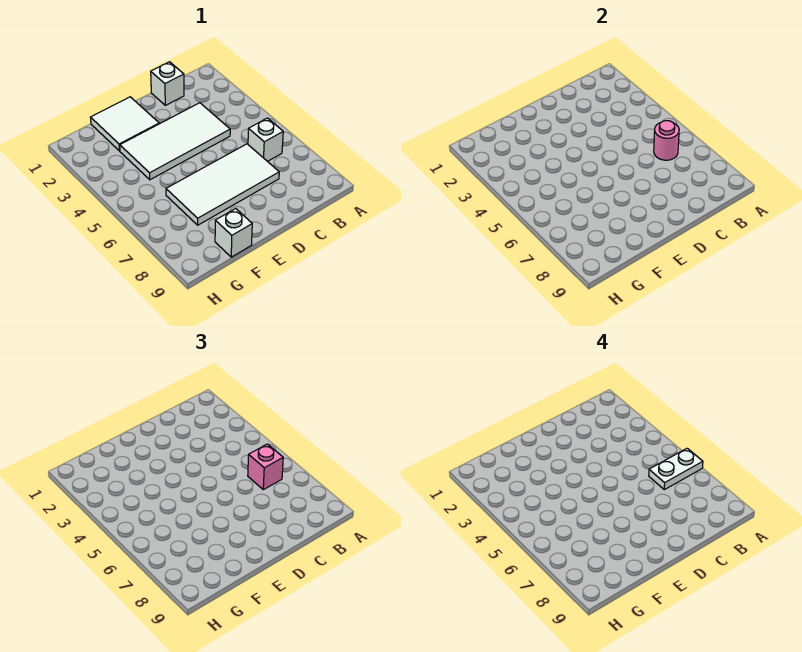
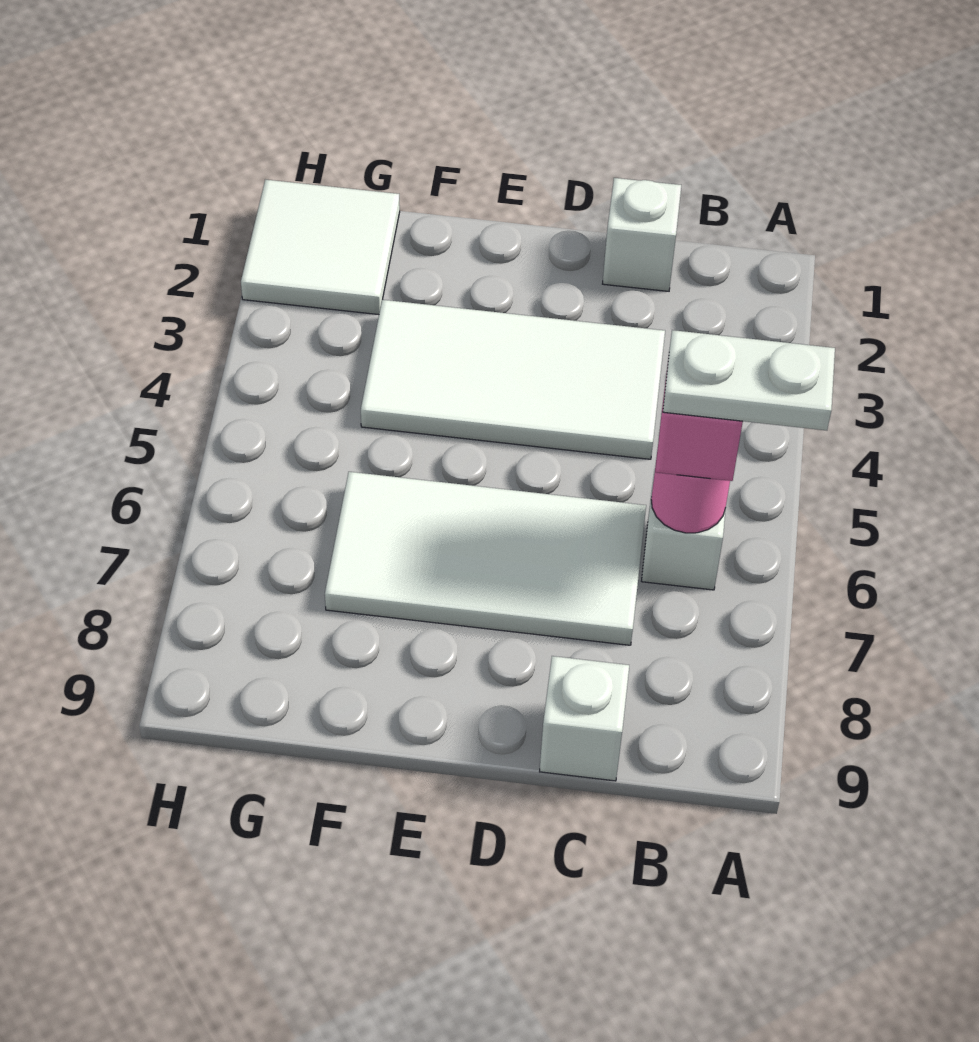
white tile E1:F2 level 1 -> white tile G1:H2 level 1
white brick F9 level 1 -> white brick C9 level 1

